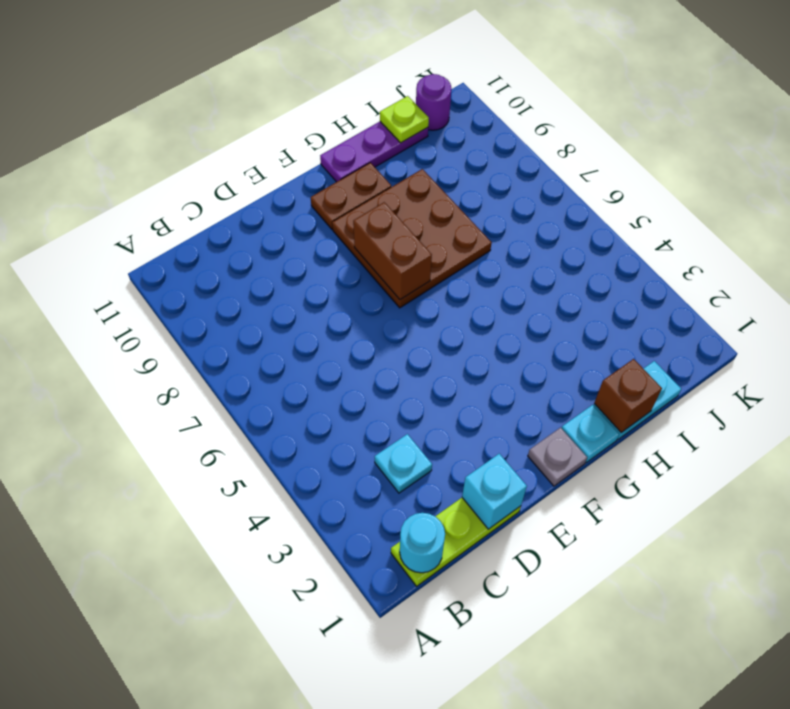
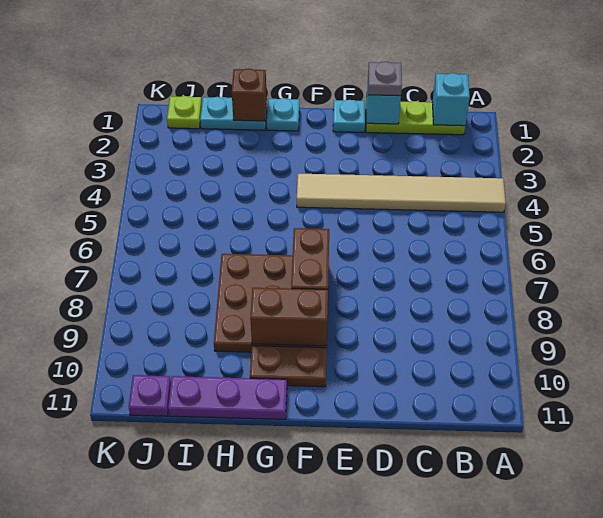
none -> tan tile A4:F4 level 1
cyan round brick B1 level 2 -> cyan brick B1 level 2
cyan plate C3 level 1 -> cyan plate E1 level 1
grey plate F1 level 1 -> grey plate D1 level 3
none -> brown brick F9:G9 level 2
lime plate I11 level 2 -> lime plate J1 level 1
purple round brick J11 level 1 -> purple plate J11 level 1

